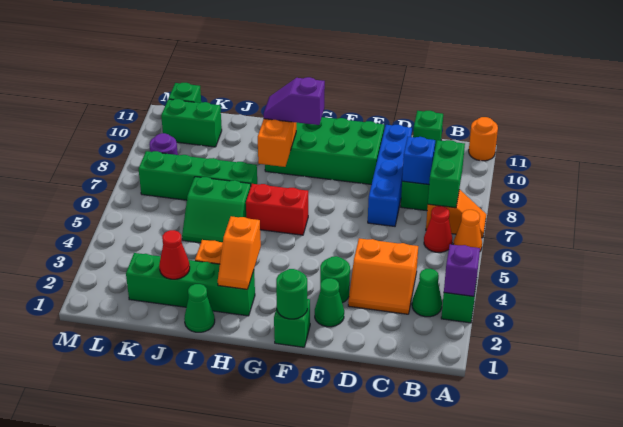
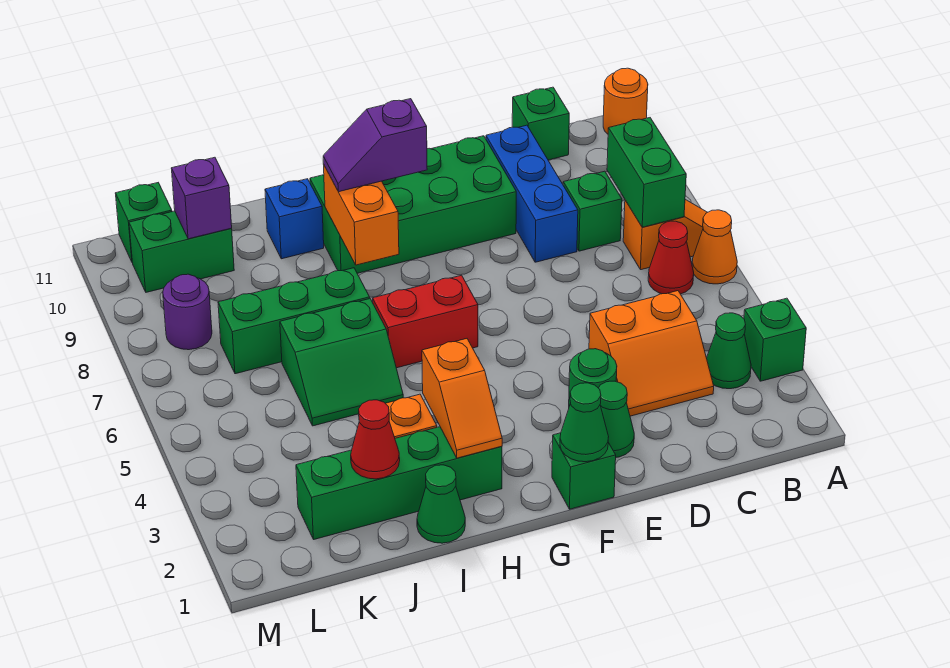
purple brick A3 level 2 -> purple brick K10 level 2
blue brick C8 level 2 -> blue brick I10 level 1
blue brick D7:D10 level 1 -> blue brick D8:D10 level 1
green round brick F1 level 2 -> green cone F1 level 2
green brick I7:L7 level 1 -> green brick I7:K7 level 1

